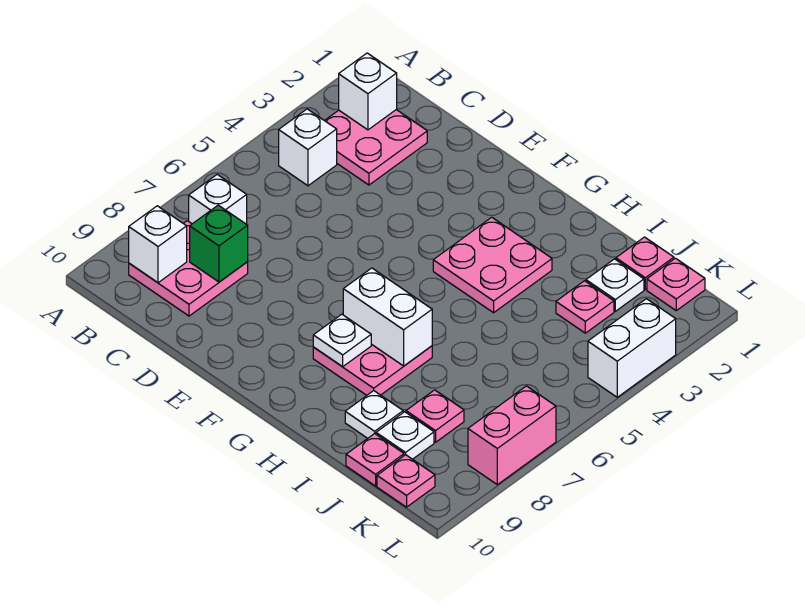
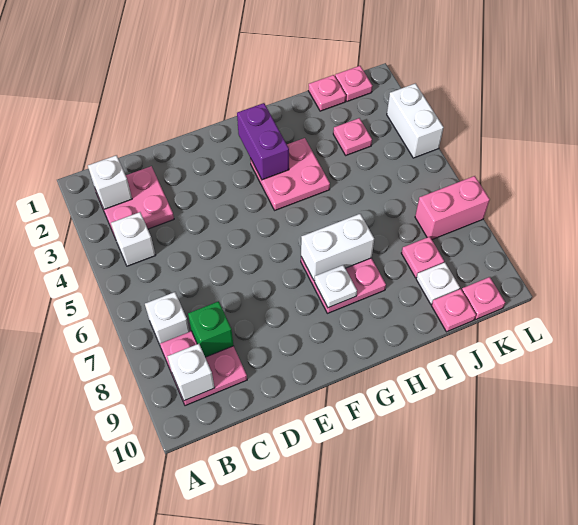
none -> purple brick G2:G3 level 2
white plate I9 level 1 -> none
white plate J2 level 1 -> none
pink brick L7:L8 level 1 -> pink brick K7:L7 level 1

